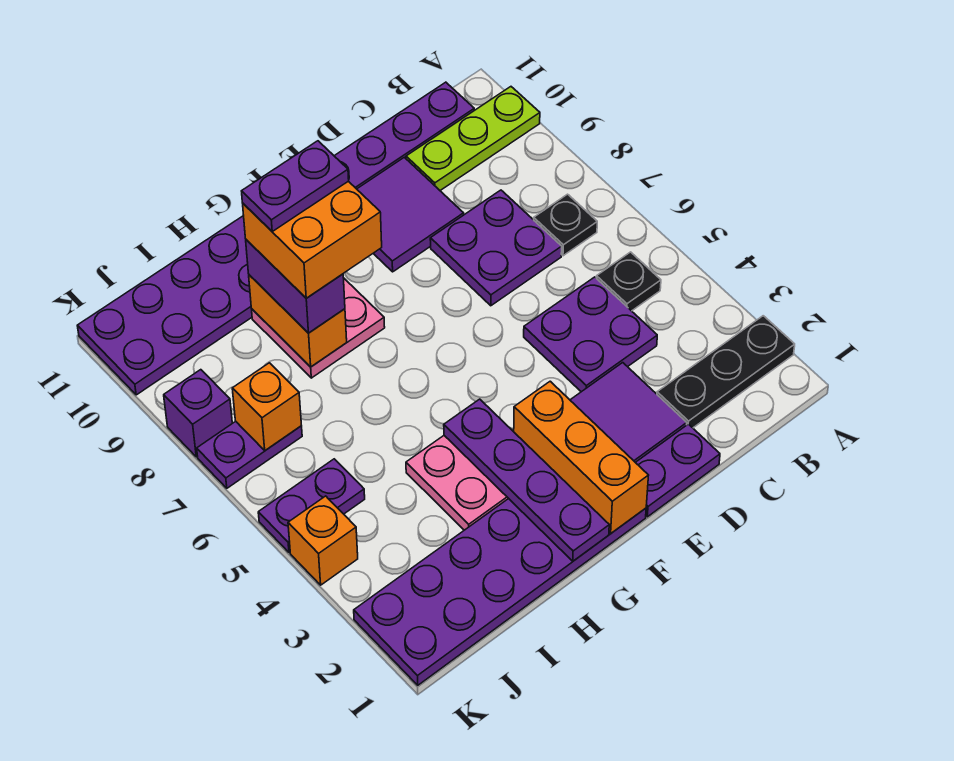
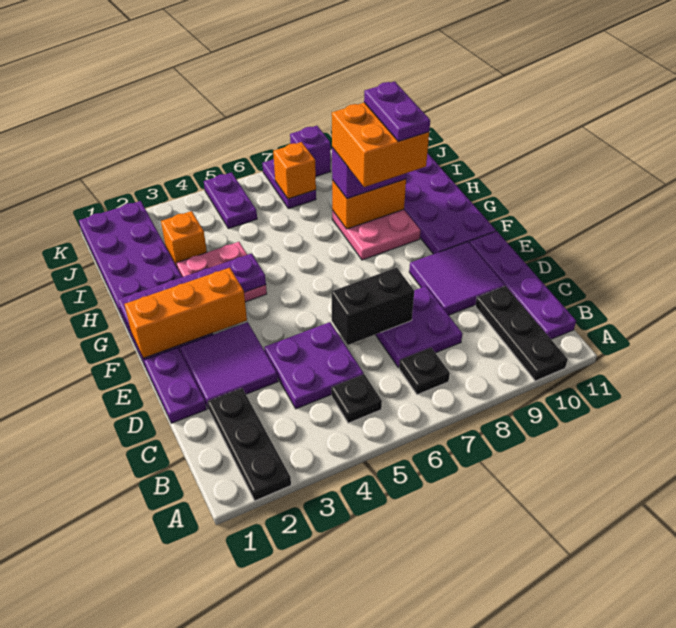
lime plate A10:C10 level 1 -> black plate A10:C10 level 1
none -> black brick D6:D7 level 2
orange brick K4 level 1 -> orange brick I3 level 1

